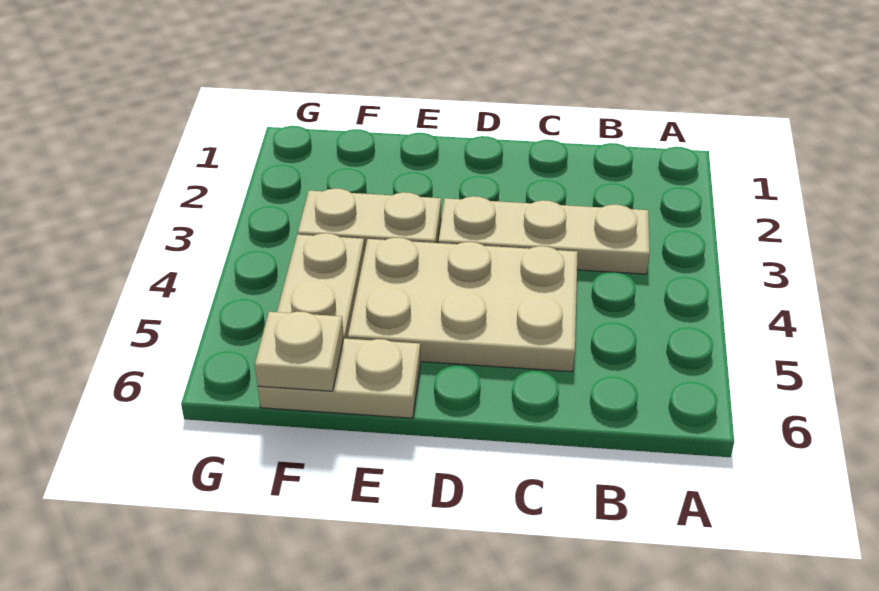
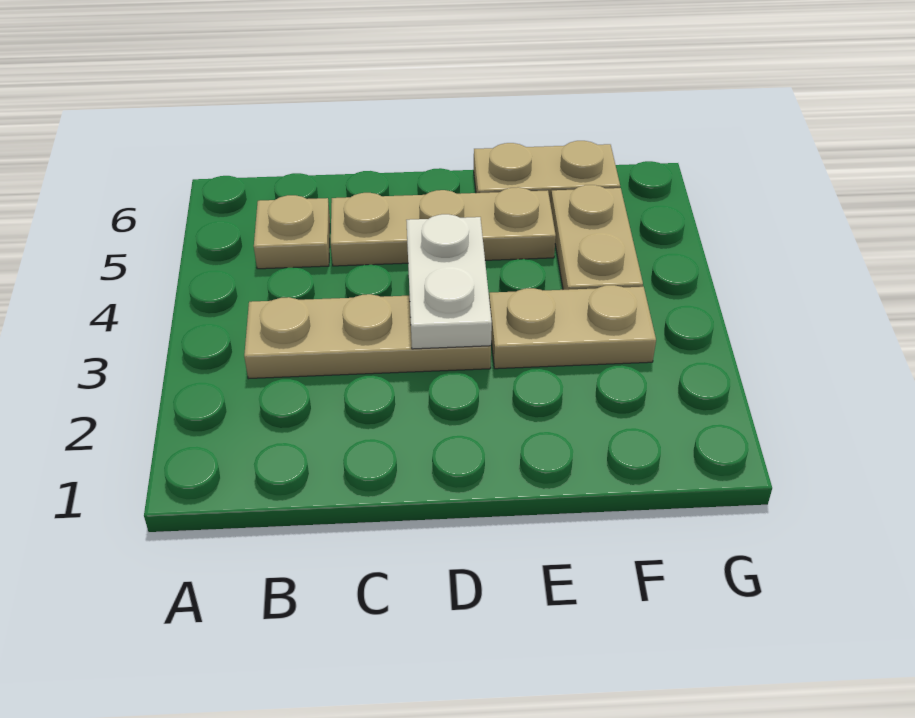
tan plate C4:E5 level 1 -> tan plate C5:E5 level 1
none -> white plate D3:D4 level 2
tan plate F6 level 2 -> tan plate B5 level 1

